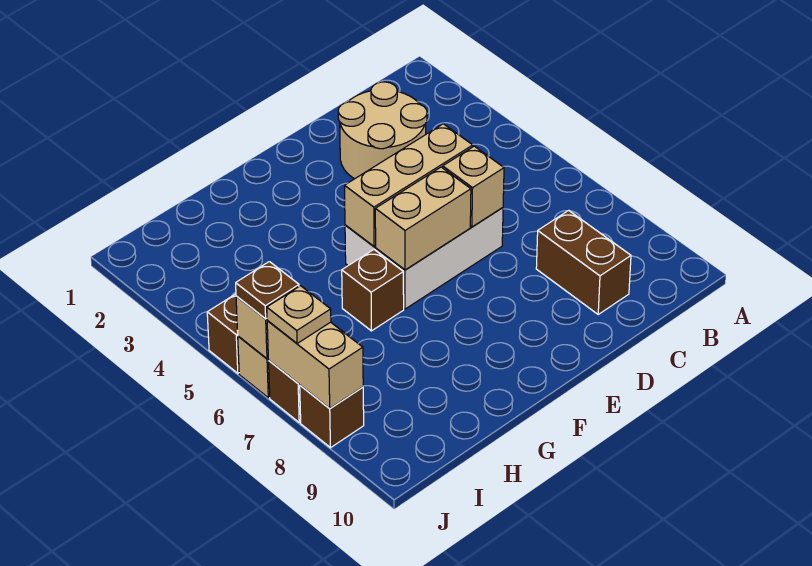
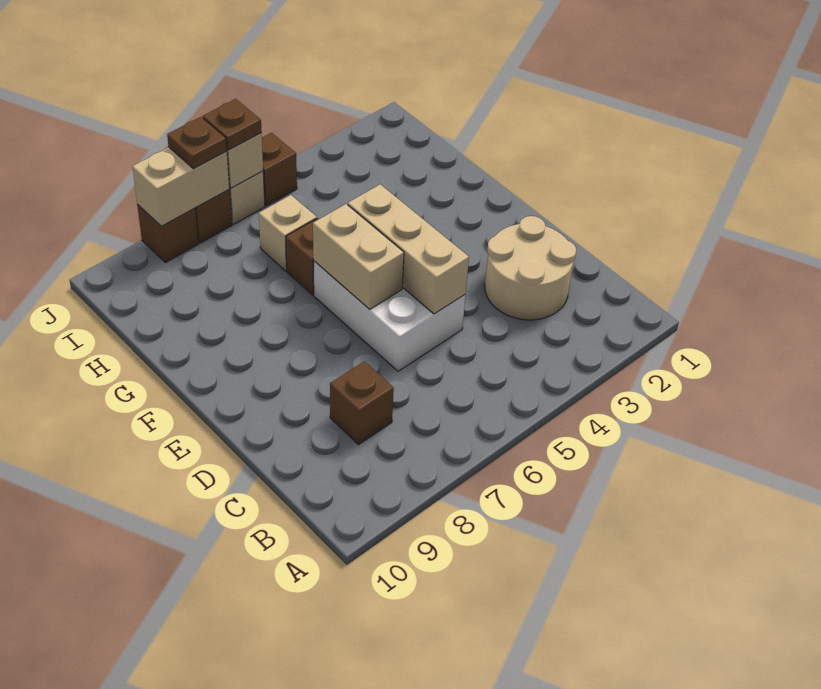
brown brick C8:C9 level 1 -> brown brick C8 level 1
tan brick D6 level 2 -> tan brick H6 level 1
tan plate J7 level 3 -> brown plate J7 level 3

